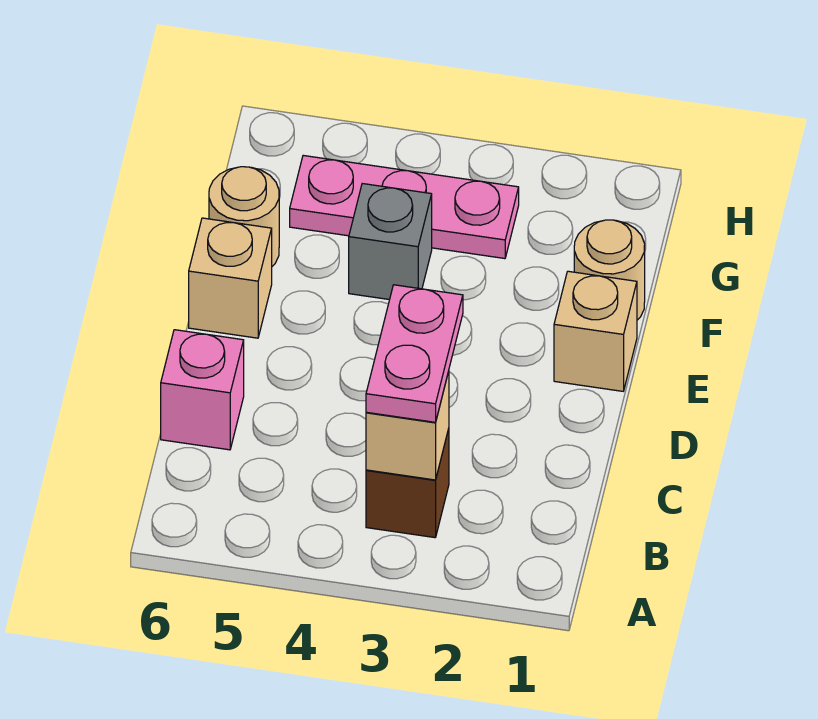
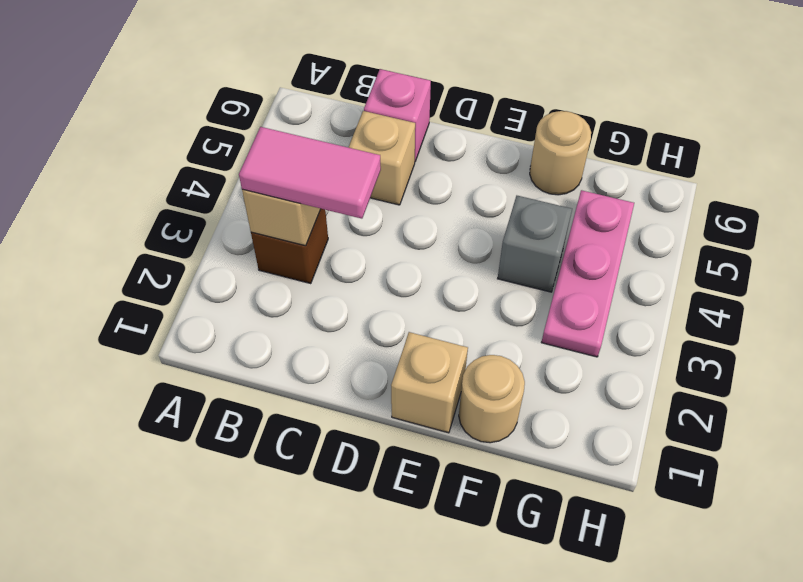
pink plate B3:C3 level 3 -> pink tile B3:C3 level 3
tan brick E6 level 1 -> tan brick C5 level 1

